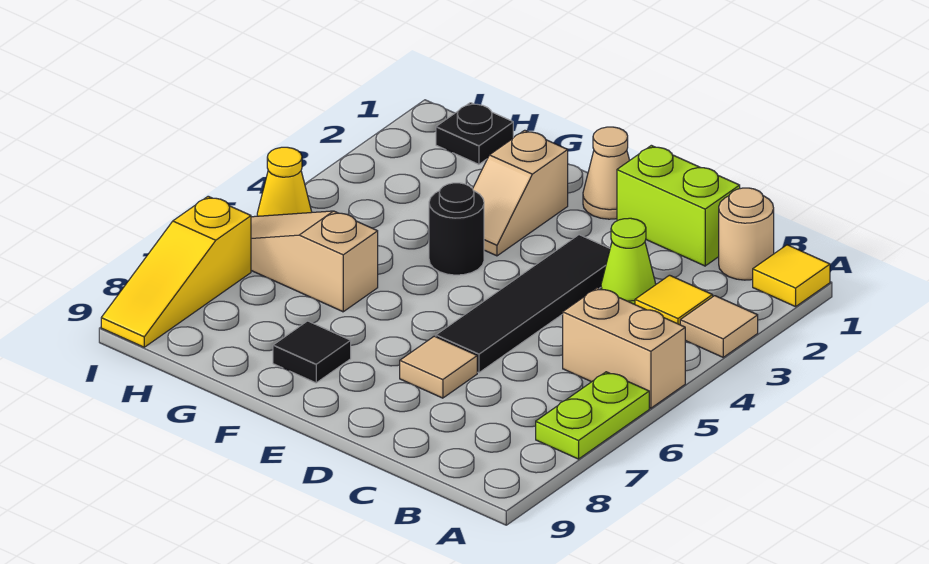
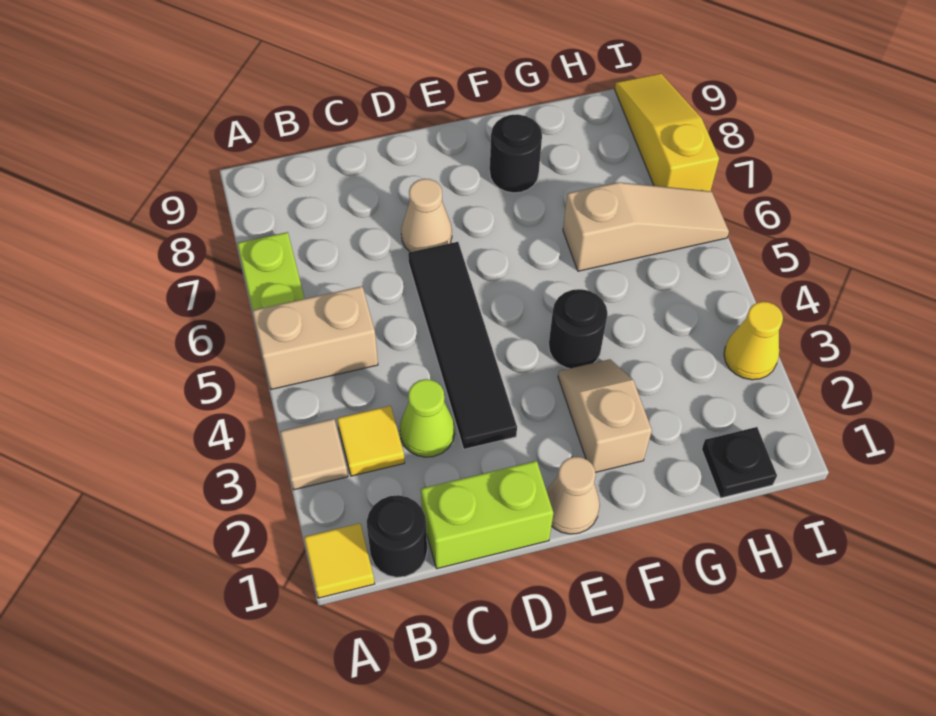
tan round brick B1 level 1 -> black round brick B1 level 1
tan tile D7 level 1 -> tan cone D7 level 1
black tile F8 level 1 -> black round brick F8 level 1
yellow cone I5 level 1 -> yellow cone I3 level 1

